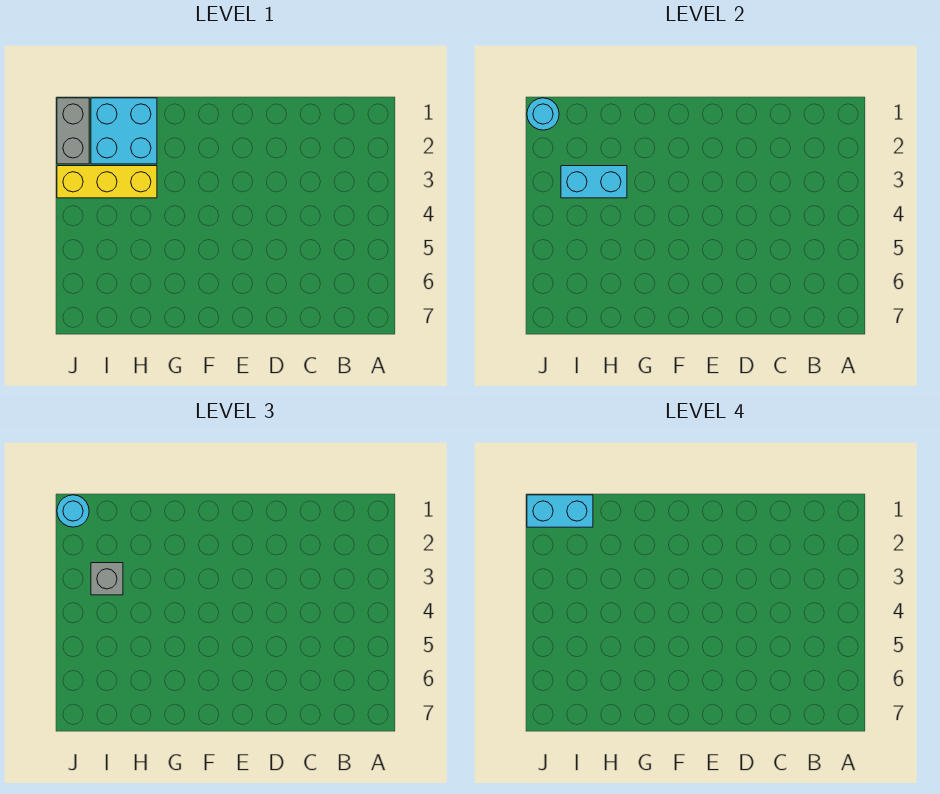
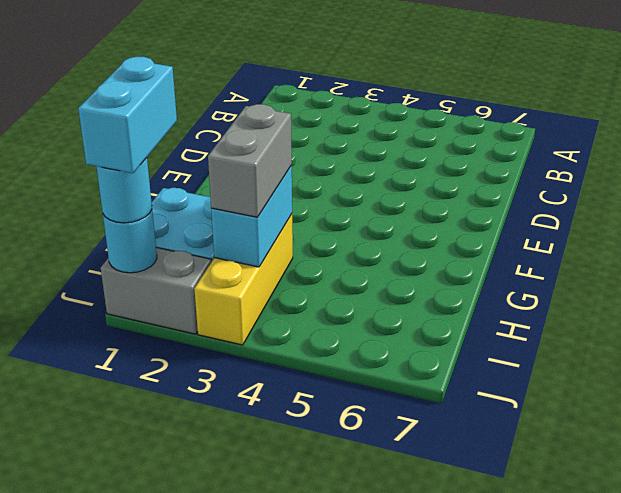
grey brick I3 level 3 -> grey brick H3:I3 level 3

